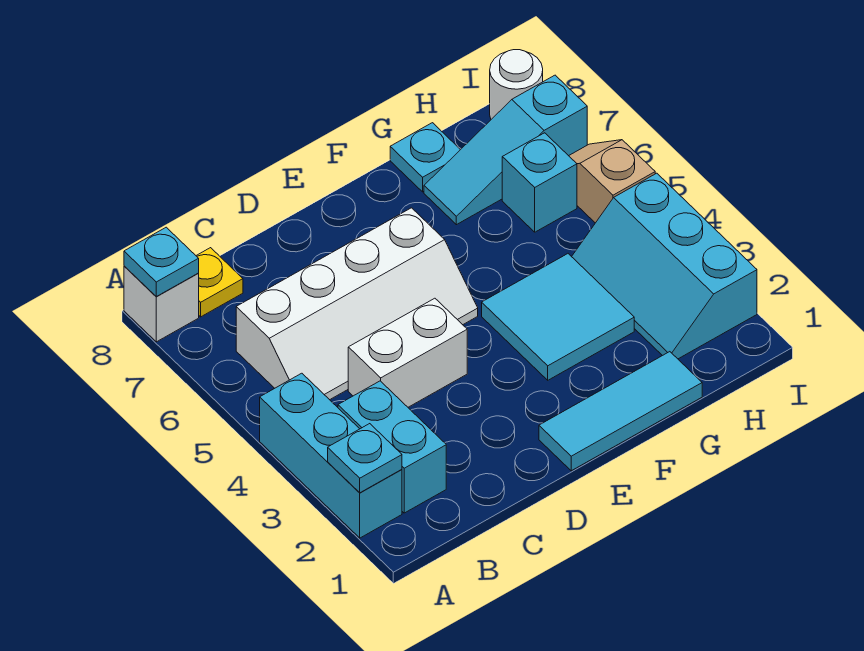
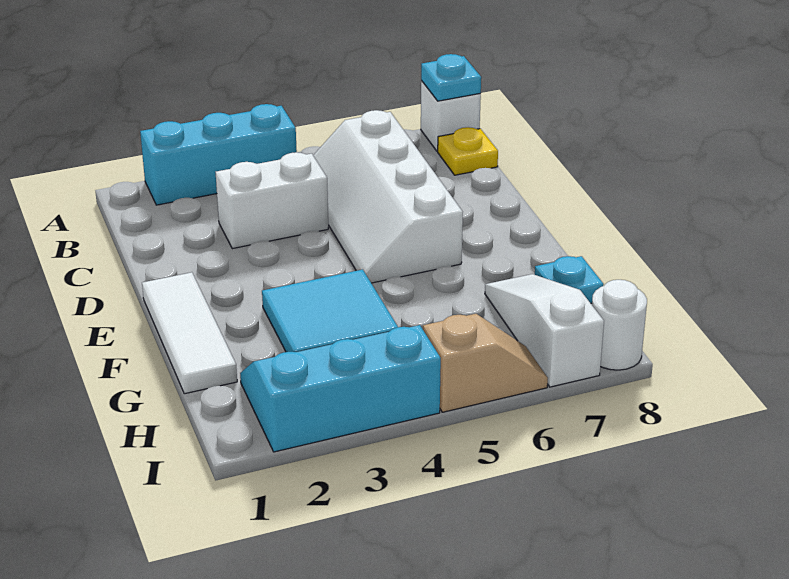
cyan plate A2 level 2 -> none
cyan brick B2:B3 level 1 -> none
white brick C4:D4 level 1 -> white brick C3:C4 level 1
cyan tile E1:G1 level 1 -> white tile E1:G1 level 1
cyan slope G7:I7 level 1 top I -> white slope G7:I7 level 1 top I
cyan brick H6 level 1 -> none

